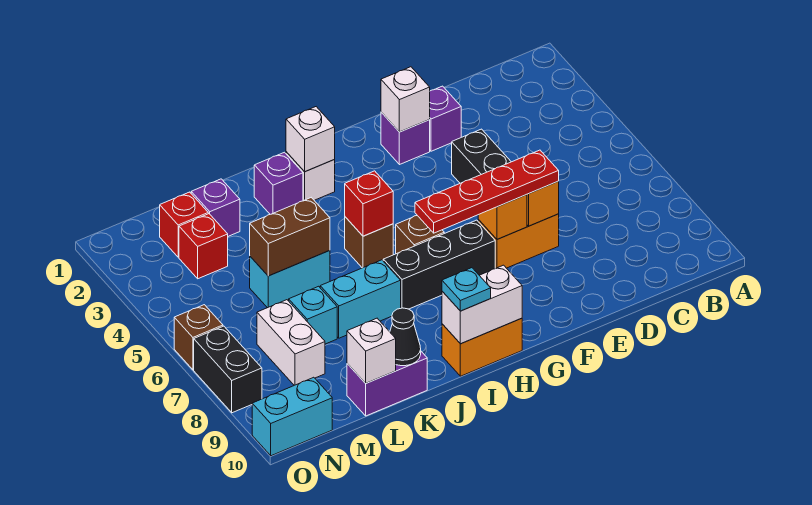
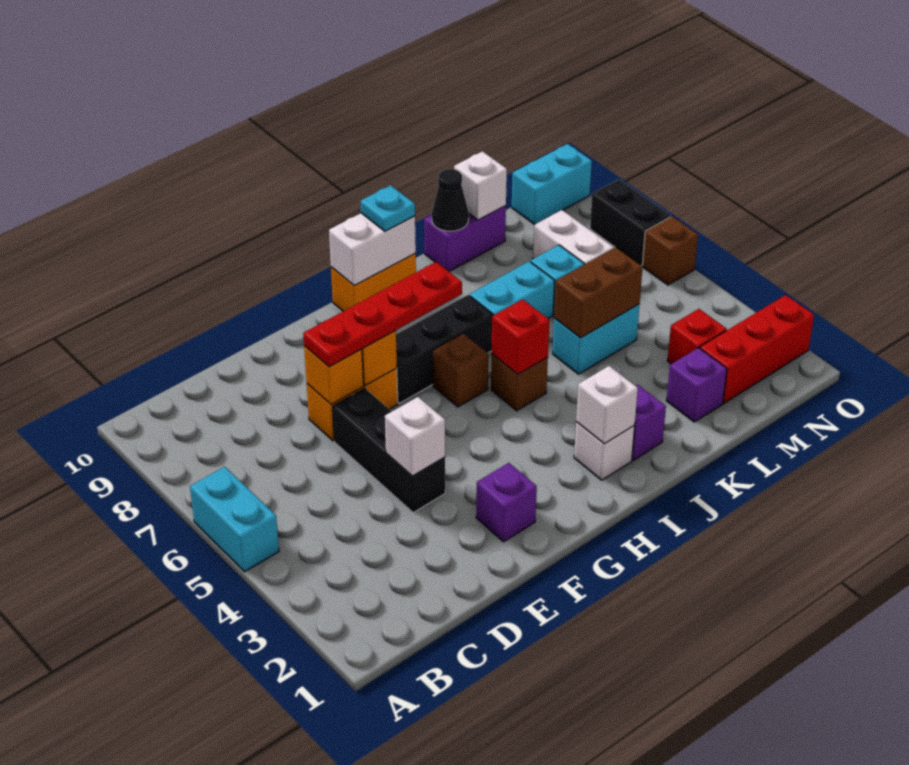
none -> cyan brick A5:A6 level 1
purple brick E2 level 1 -> none
white brick F2 level 2 -> white brick E4 level 2
red brick M2 level 1 -> red brick M2:O2 level 1

